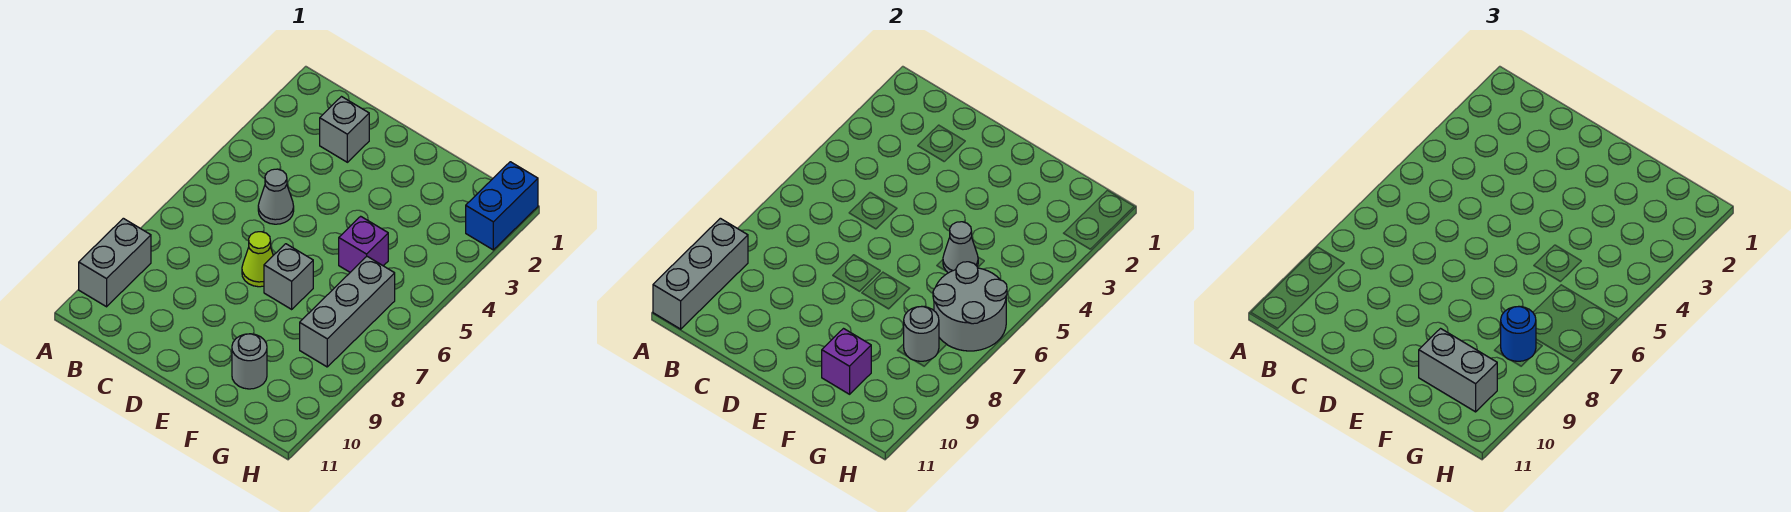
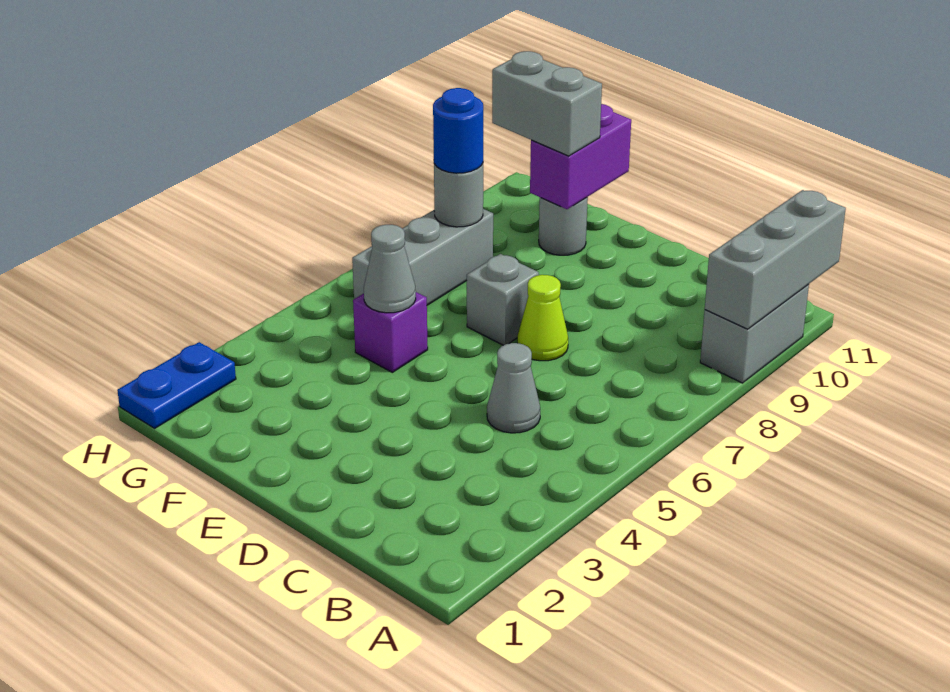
grey brick C2 level 1 -> none
purple brick F10 level 2 -> purple brick F10:F11 level 2
grey round brick G6:H7 level 2 -> none
blue brick H1:H2 level 1 -> blue plate H1:H2 level 1

